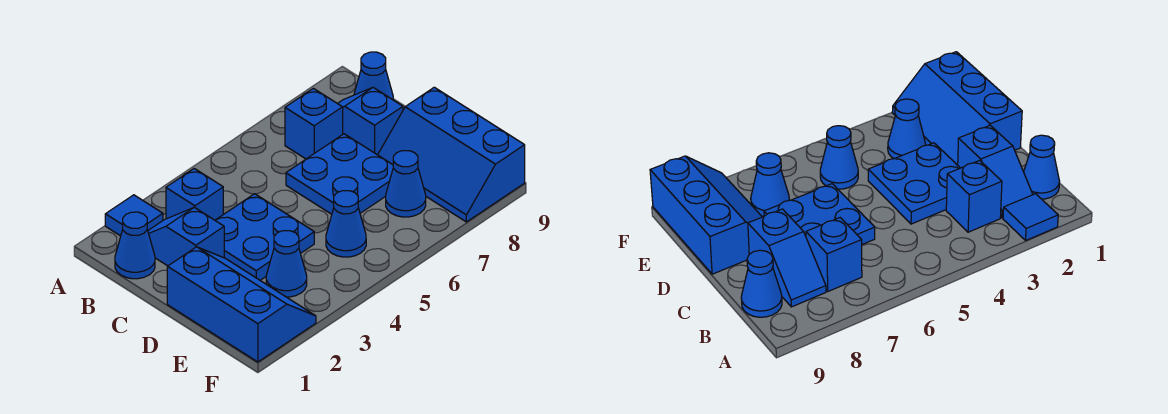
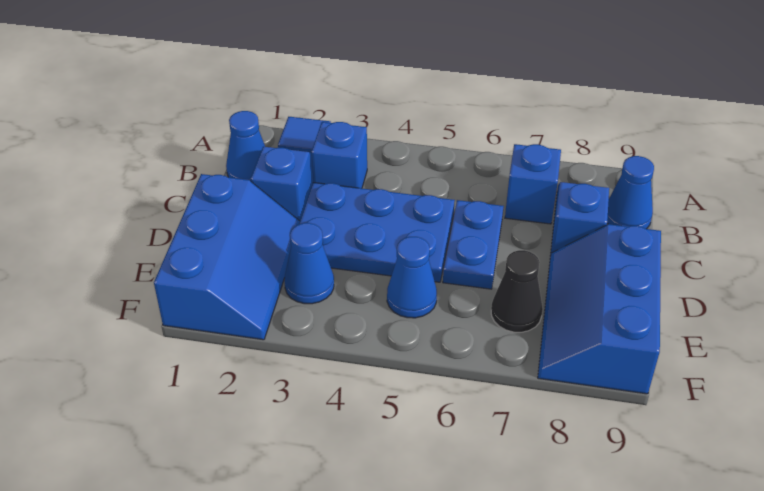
blue plate C3:D4 level 1 -> blue plate C3:D5 level 1
blue plate C6:D7 level 1 -> blue plate C6:D6 level 1
blue cone E7 level 1 -> black cone E7 level 1

